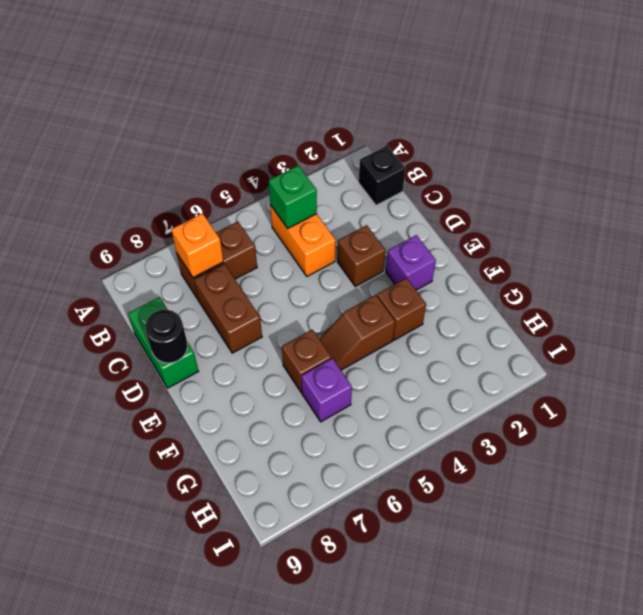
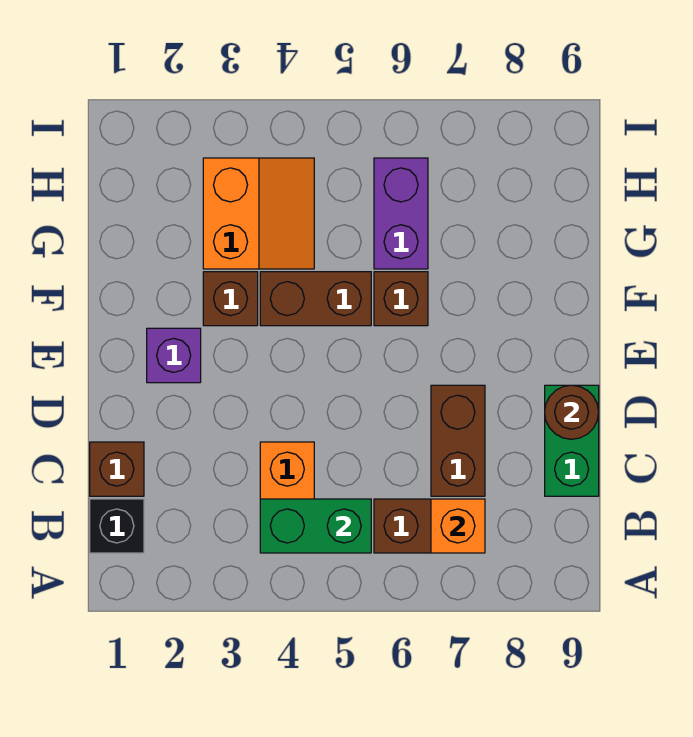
green brick B4 level 2 -> green brick B4:B5 level 2
brown brick D3 level 1 -> brown brick C1 level 1
black round brick D9 level 2 -> brown round brick D9 level 2
brown slope F4:F5 level 1 top 4 -> brown brick F4:F5 level 1
none -> orange slope G3:H4 level 1 top 3
purple brick G6 level 1 -> purple brick G6:H6 level 1

